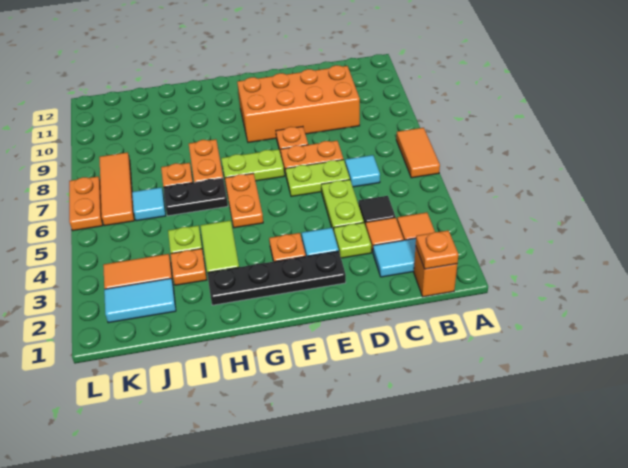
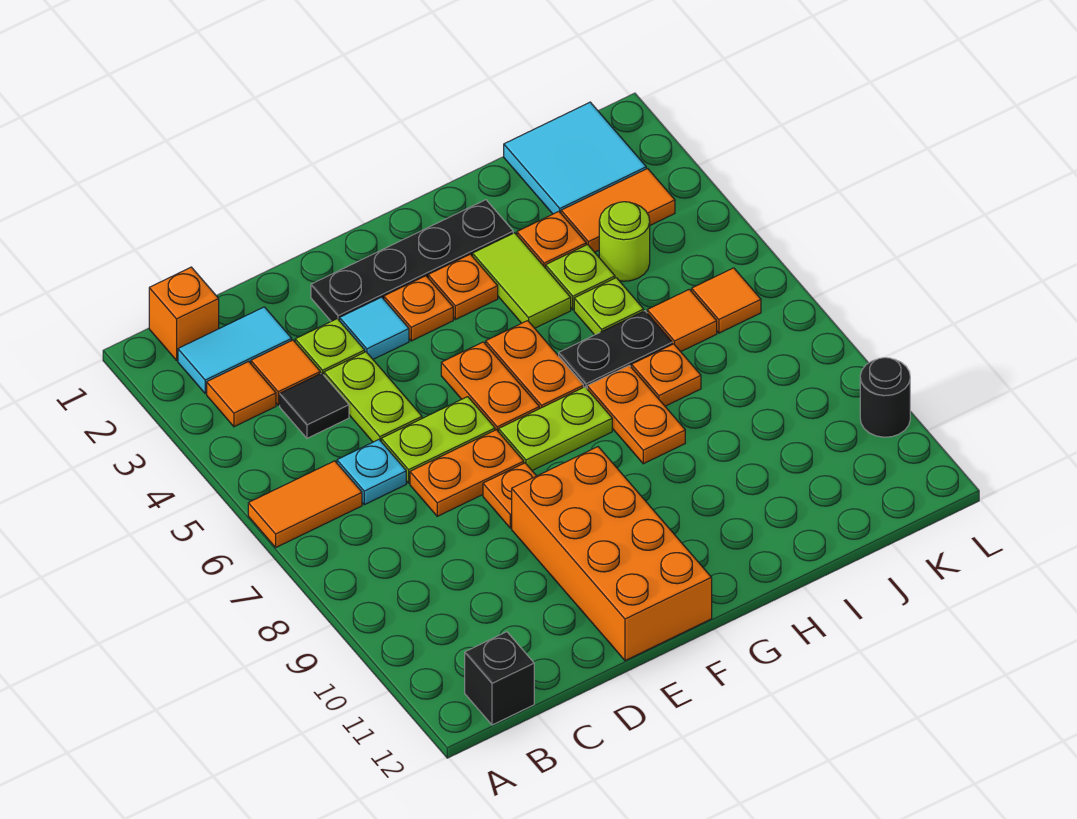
orange tile A6:A7 level 1 -> orange tile A6:B6 level 1
orange plate B1 level 2 -> orange plate G3 level 1
none -> black brick B12 level 1
cyan tile C6 level 1 -> cyan plate C6 level 1
orange brick C9:F10 level 1 -> orange brick E9:F12 level 1
none -> lime plate I5 level 1
cyan tile J2:K2 level 1 -> cyan tile J1:K2 level 1
none -> lime round brick J4 level 1
cyan tile J6 level 1 -> orange tile J6 level 1
orange tile K6:K8 level 1 -> orange tile K6 level 1
orange plate L6:L7 level 1 -> orange plate F5:F6 level 1
none -> black round brick L10 level 1

